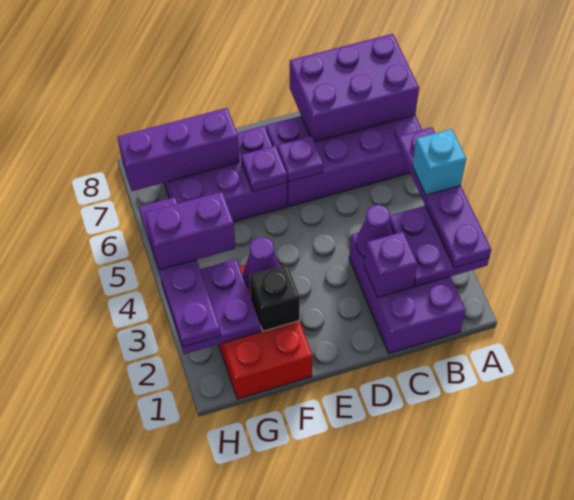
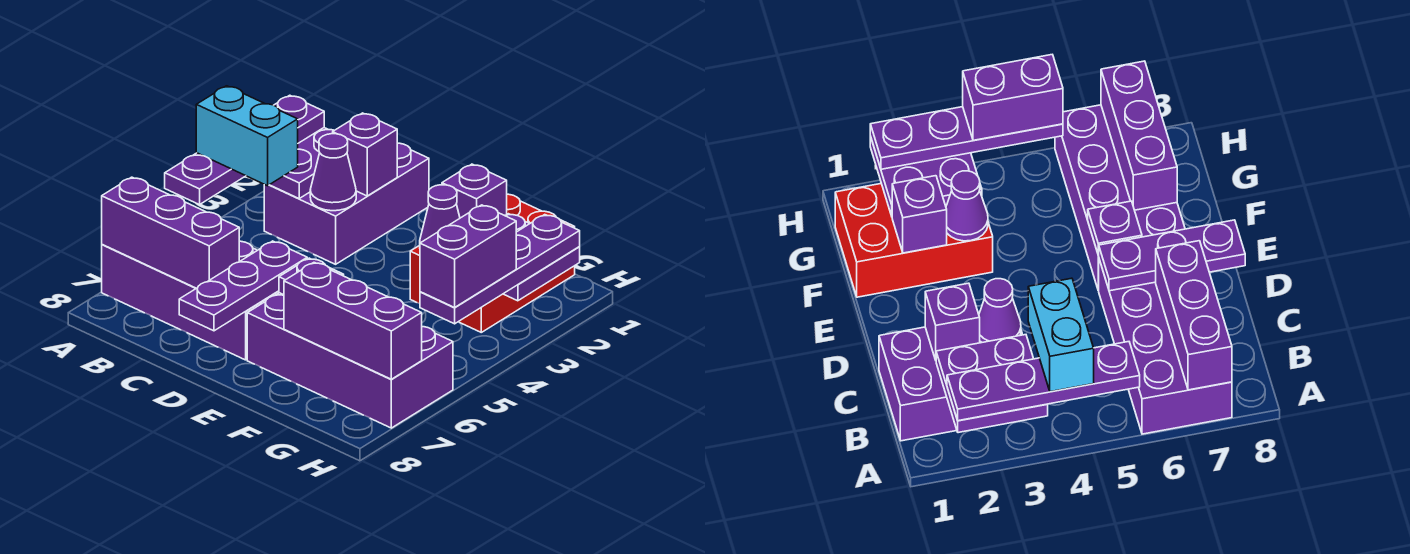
cyan brick A4 level 4 -> cyan brick A4:B4 level 4
purple brick A7:C8 level 2 -> purple brick A7:C7 level 2
purple plate D6 level 2 -> purple plate D6:D8 level 2
purple brick E6:G7 level 1 -> purple brick E6:H7 level 1
black brick F2 level 2 -> purple brick F2 level 2
purple brick G4:H4 level 4 -> purple brick H4:H5 level 4

